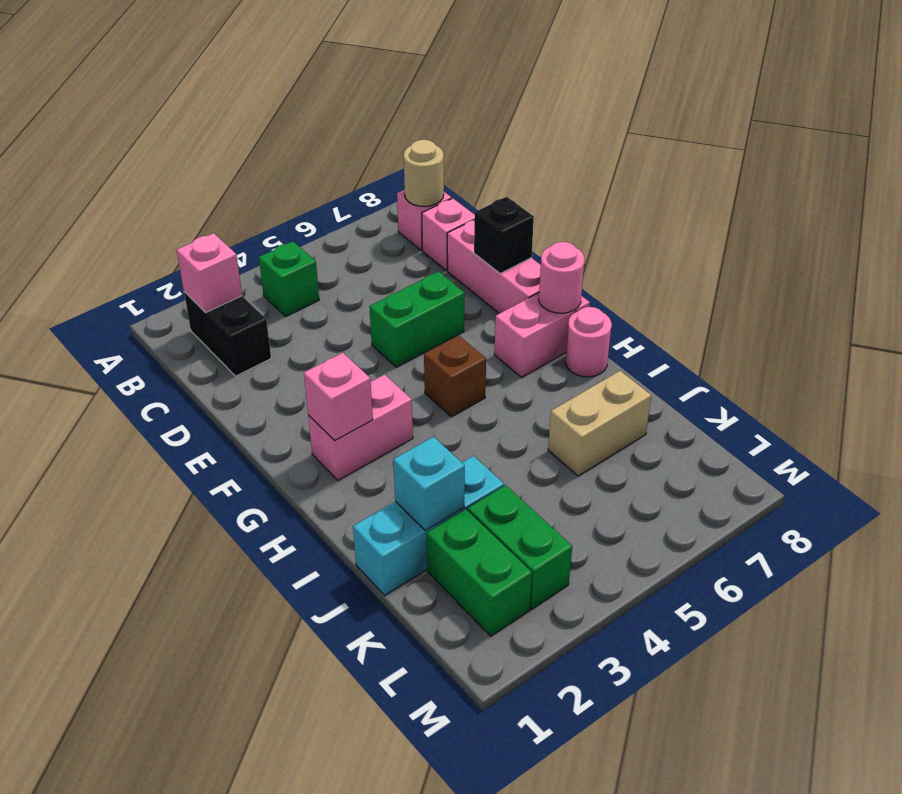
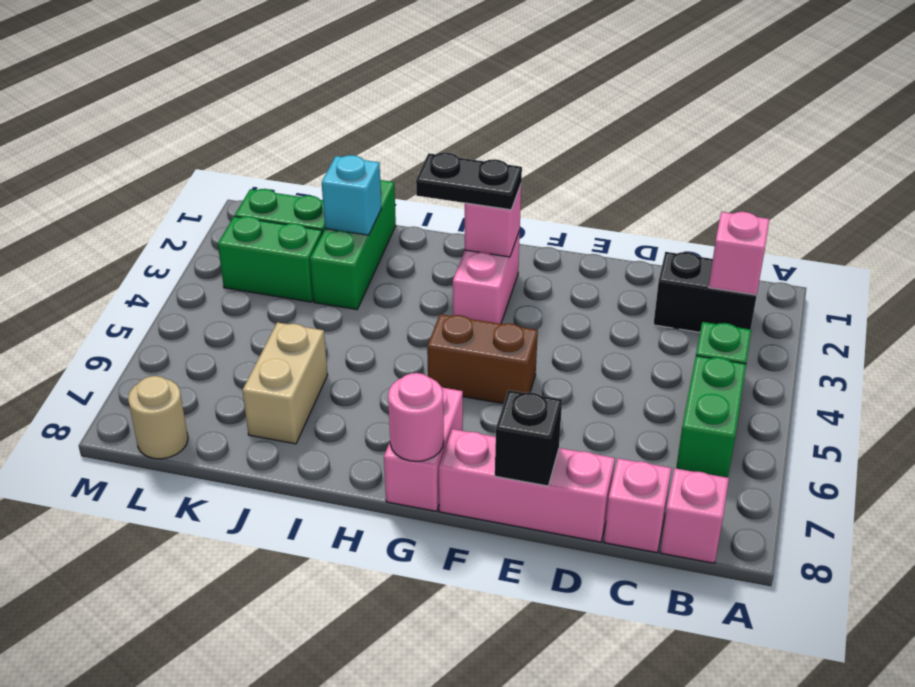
tan round brick B8 level 2 -> tan round brick L8 level 1
green brick E5:E6 level 1 -> green brick B5:B6 level 1
none -> black plate G2:H2 level 3
brown brick G5 level 1 -> brown brick F5:G5 level 1
pink round brick H8 level 1 -> none
cyan brick J1:J3 level 1 -> green brick J1:J3 level 1

